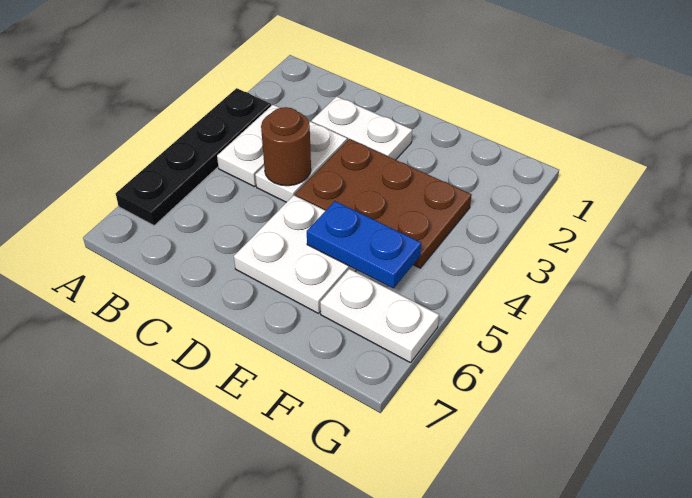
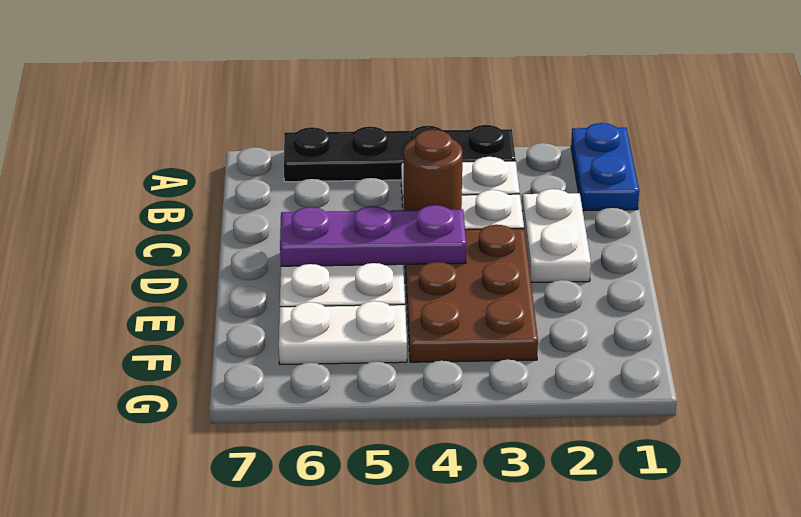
none -> purple plate D4:D6 level 2
blue plate E5:F5 level 2 -> blue plate A1:B1 level 1
white plate F6:G6 level 1 -> white plate F5:F6 level 1

